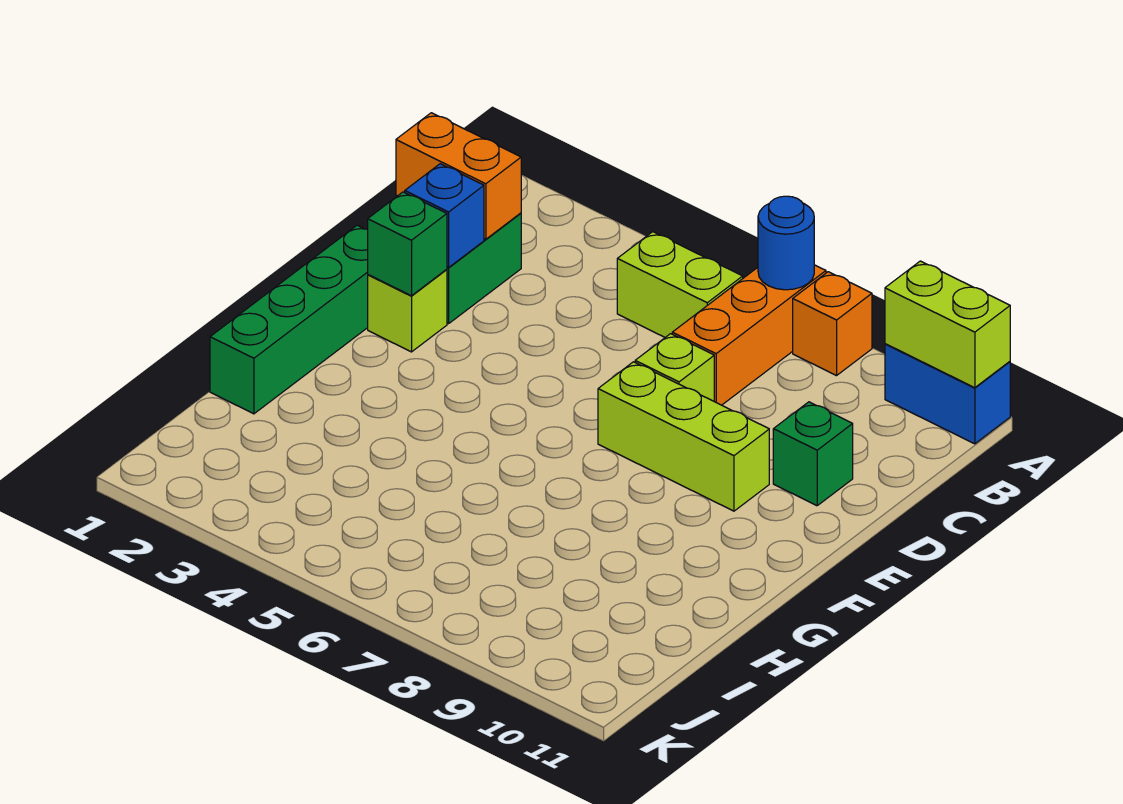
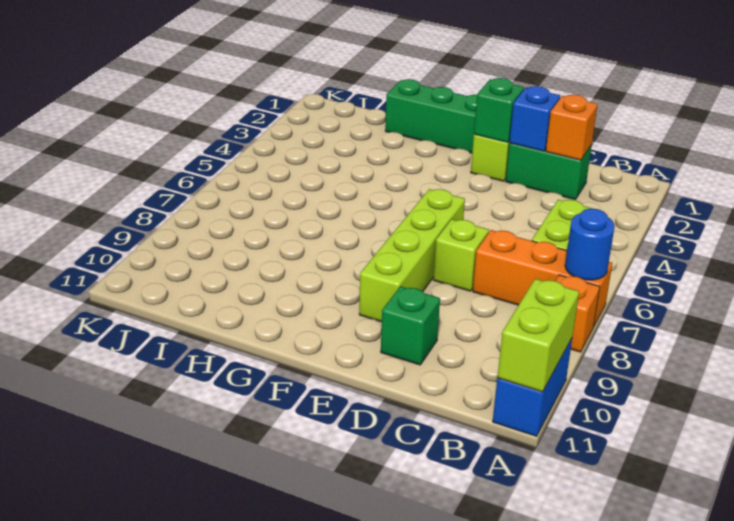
orange brick C1:C2 level 2 -> orange brick C2 level 2
lime brick E7:E9 level 1 -> lime brick E6:E9 level 1

